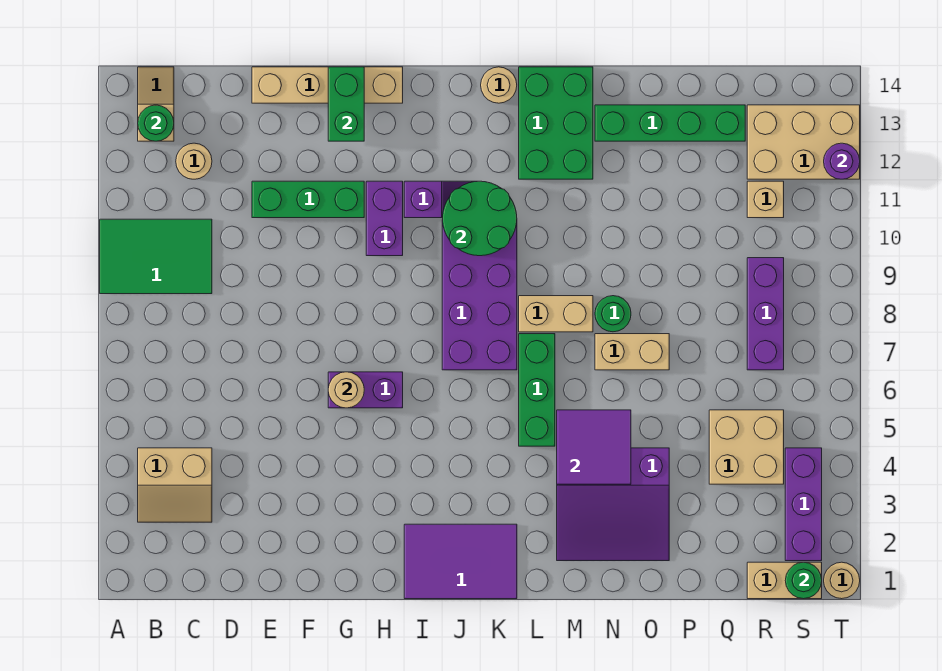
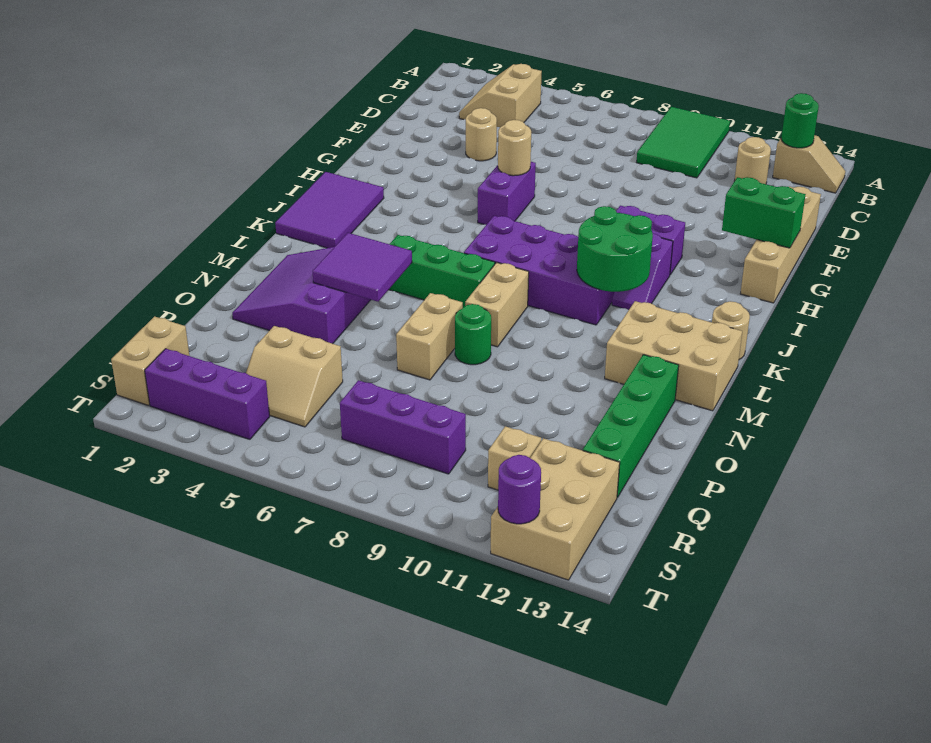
green brick E11:G11 level 1 -> none
green brick L12:M14 level 1 -> tan brick L12:M14 level 1
tan brick Q4:R5 level 1 -> tan slope Q4:R5 level 1 top Q
green round brick S1 level 2 -> none
tan round brick T1 level 1 -> tan round brick E4 level 1

